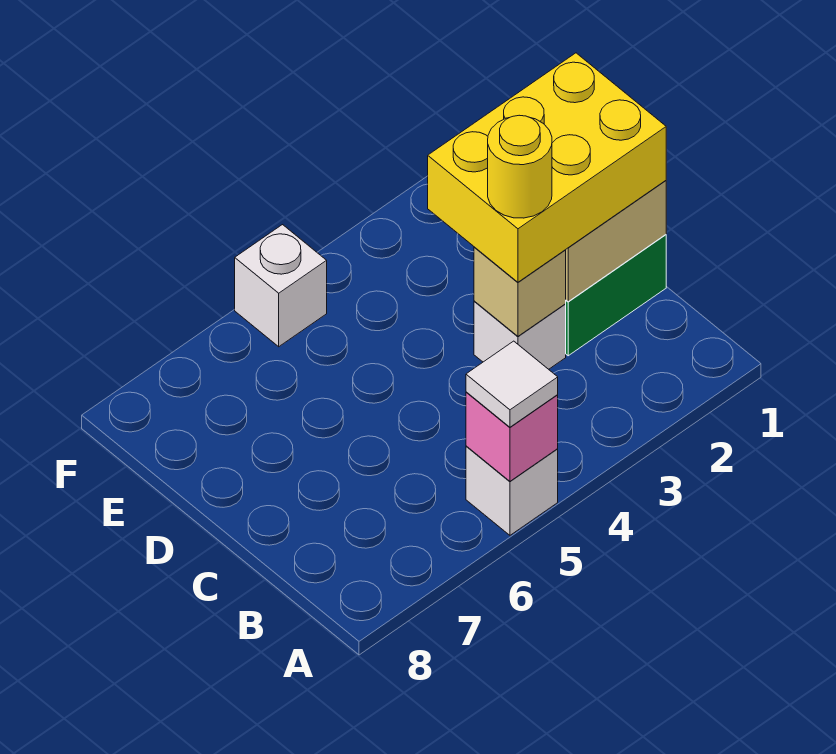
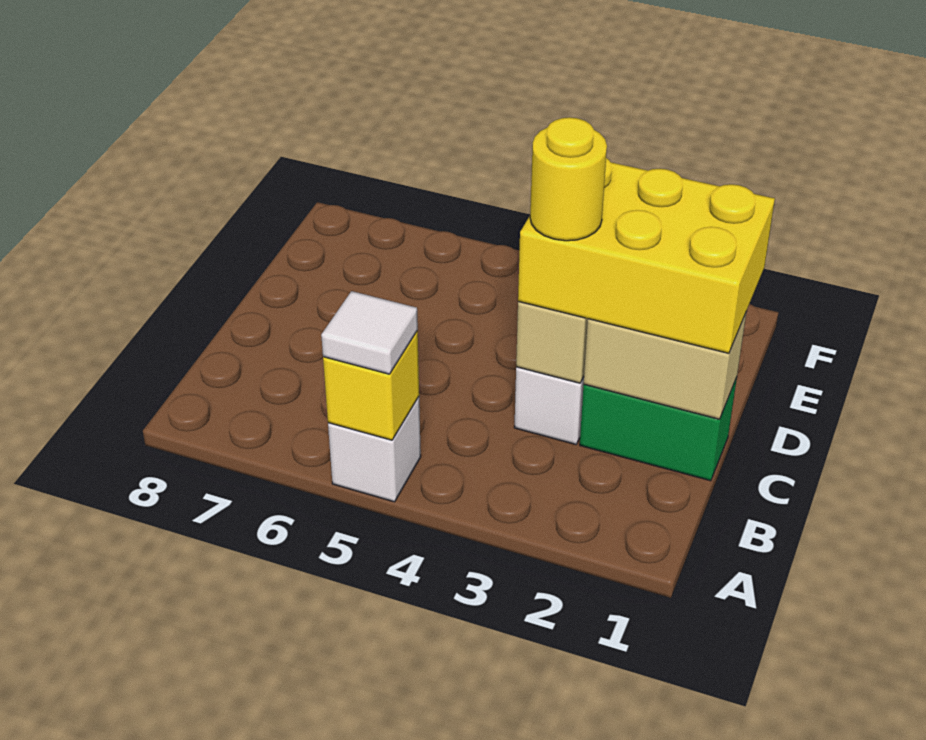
pink brick A5 level 2 -> yellow brick A5 level 2
white brick F5 level 1 -> none

